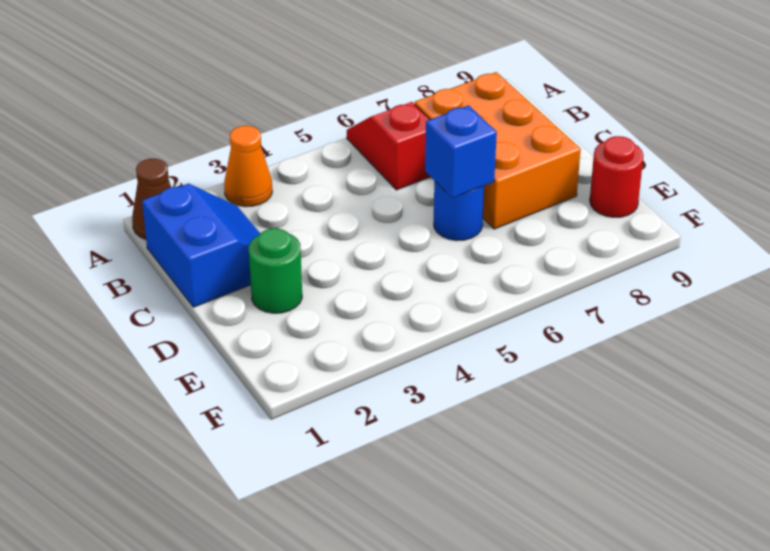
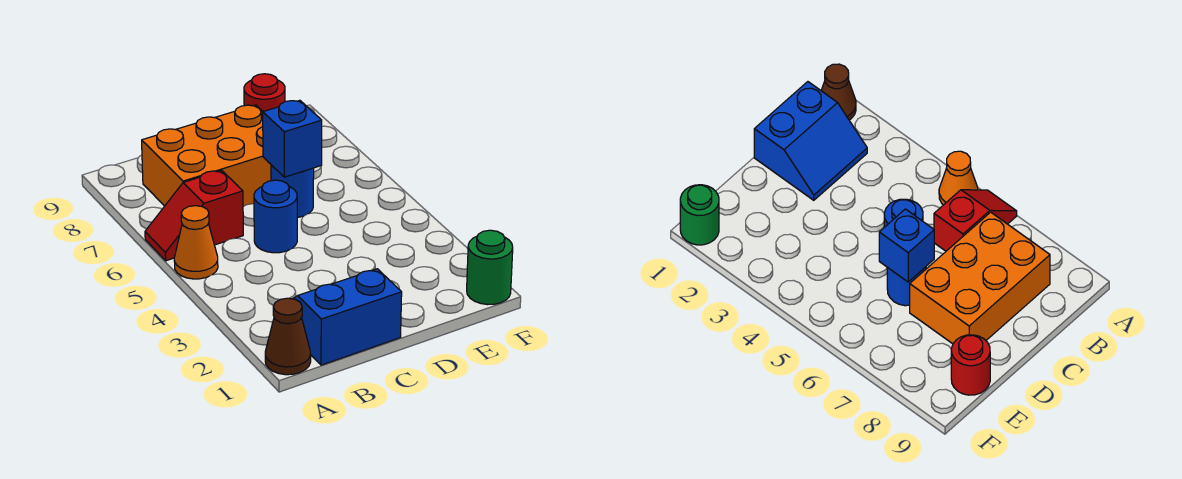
orange cone A3 level 1 -> orange cone A5 level 1
none -> blue round brick C5 level 1
green round brick D2 level 1 -> green round brick F1 level 1

